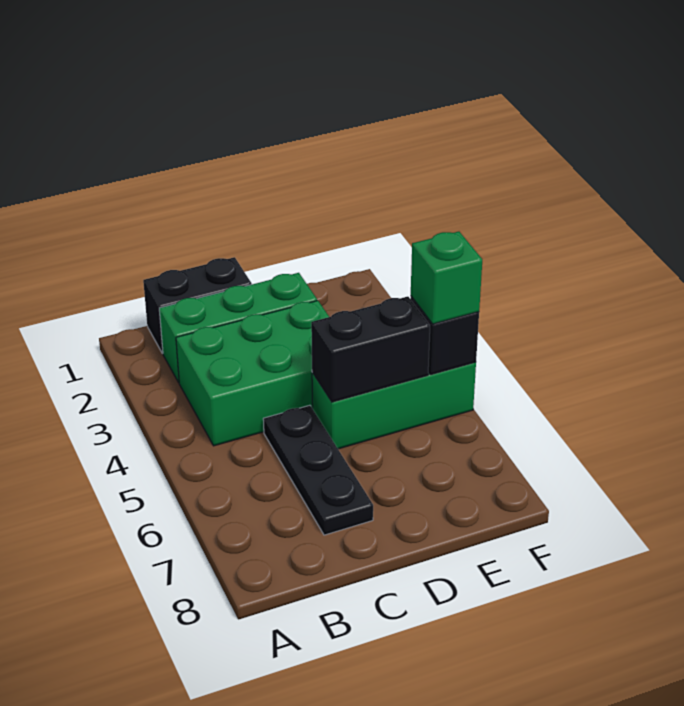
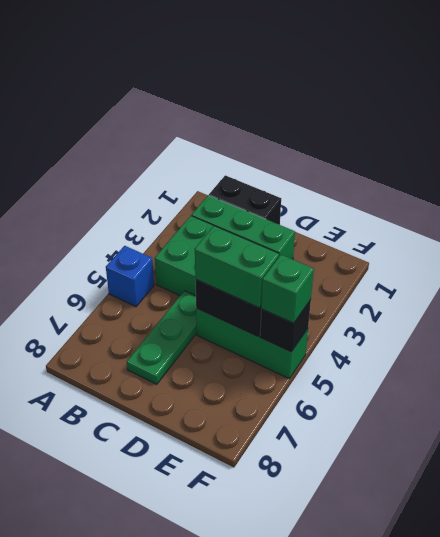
none -> blue brick A5 level 1
black plate C5:C7 level 1 -> green plate C5:C7 level 1
none -> green brick D5:E5 level 3

